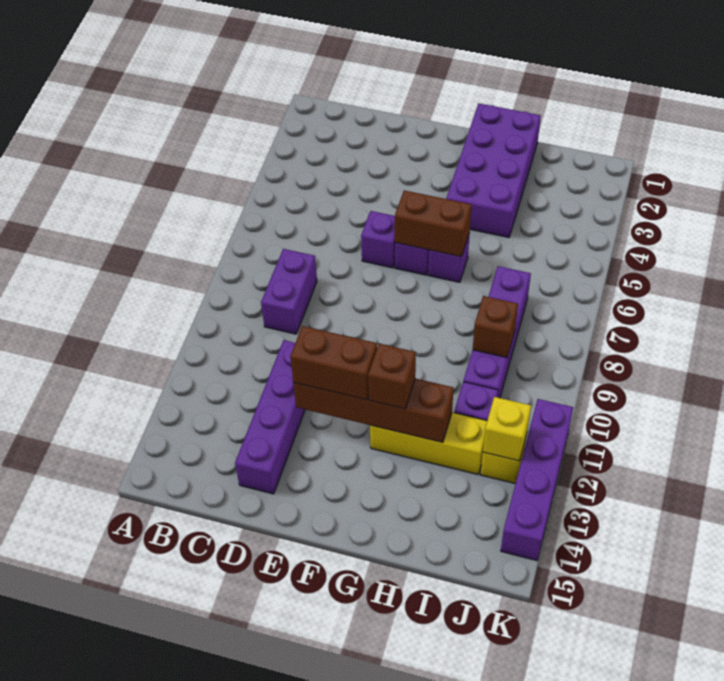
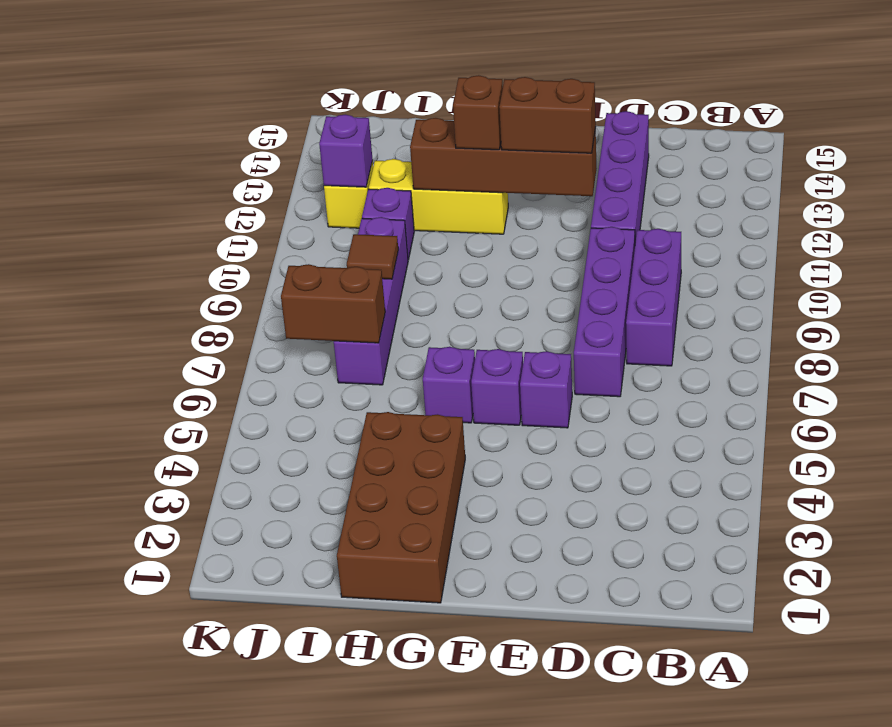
purple brick C8:C9 level 1 -> purple brick C8:C10 level 1
brown brick F6:G6 level 2 -> brown brick I7:J7 level 2
purple brick G1:H4 level 1 -> brown brick G1:H4 level 1
brown brick I9 level 2 -> brown tile I9 level 2
yellow brick J12 level 2 -> purple brick J12 level 2
purple brick K11:K14 level 1 -> purple brick D7:D10 level 1

